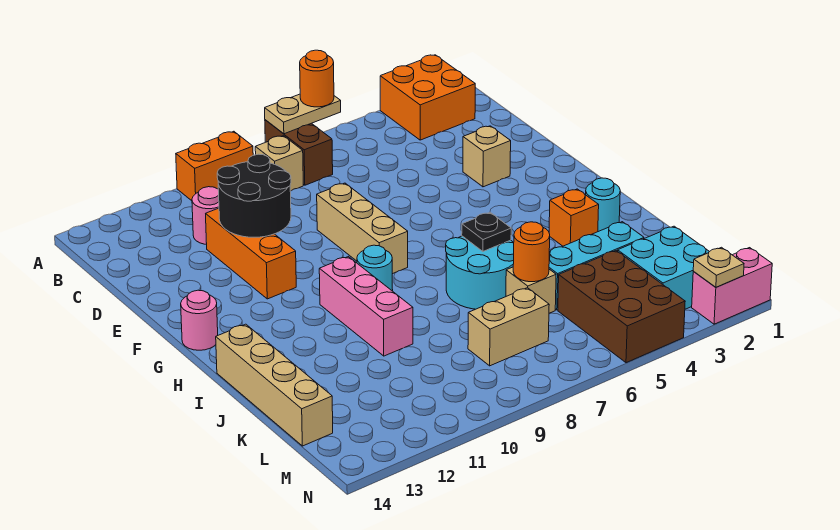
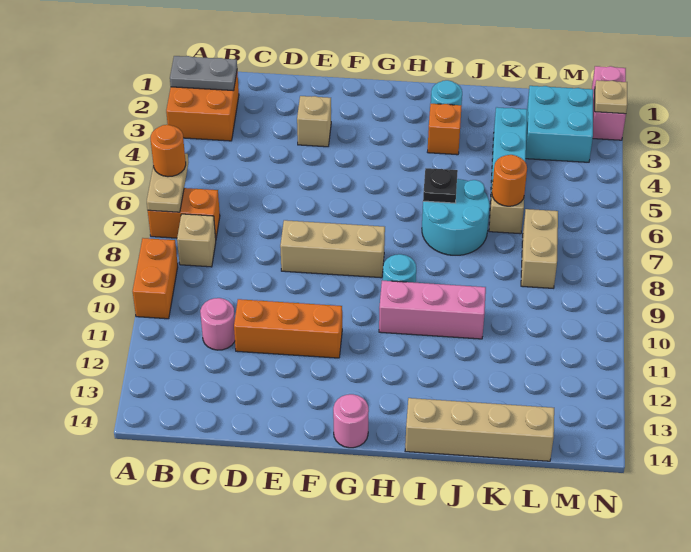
none -> grey plate A2:B2 level 2
brown brick A7:B7 level 1 -> orange brick A7:B7 level 1
black round brick D10:E11 level 2 -> none
brown brick L4:N5 level 1 -> none

